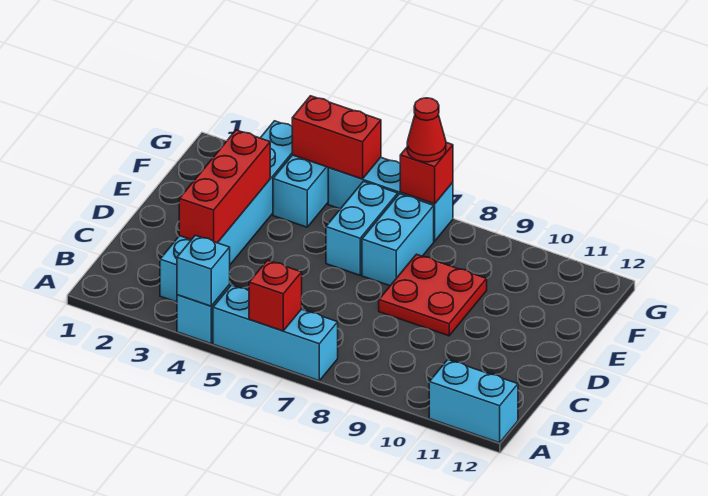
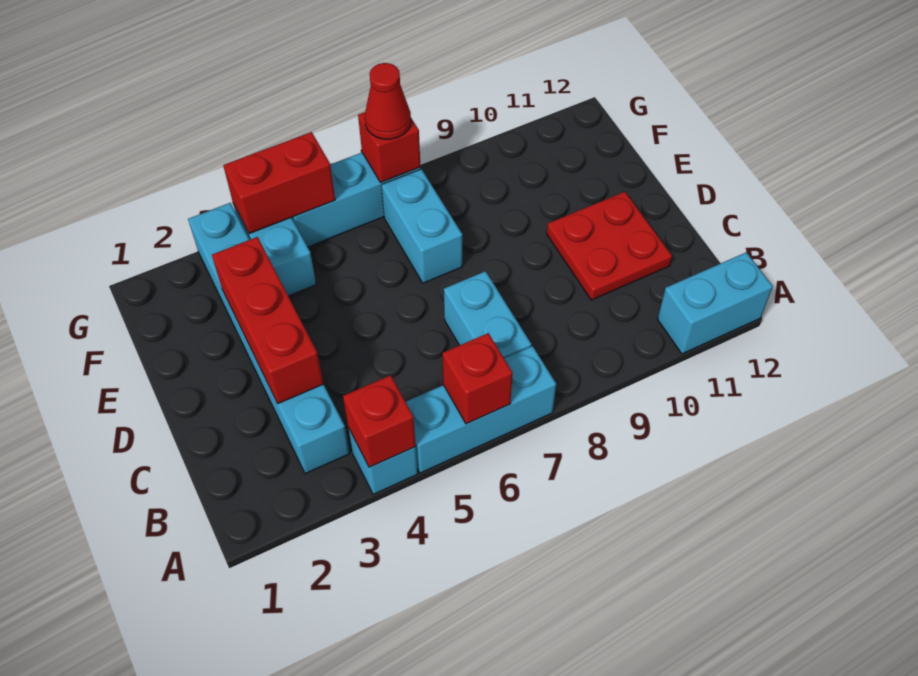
cyan brick A4 level 2 -> red brick A4 level 2
red plate D8:E9 level 1 -> red plate C10:D11 level 1
cyan brick E6:F6 level 1 -> cyan brick B7:C7 level 1

